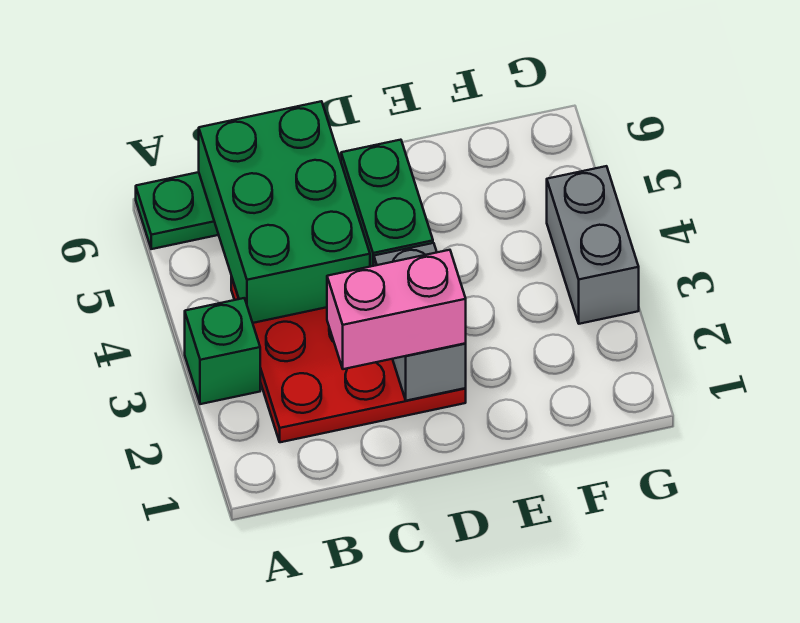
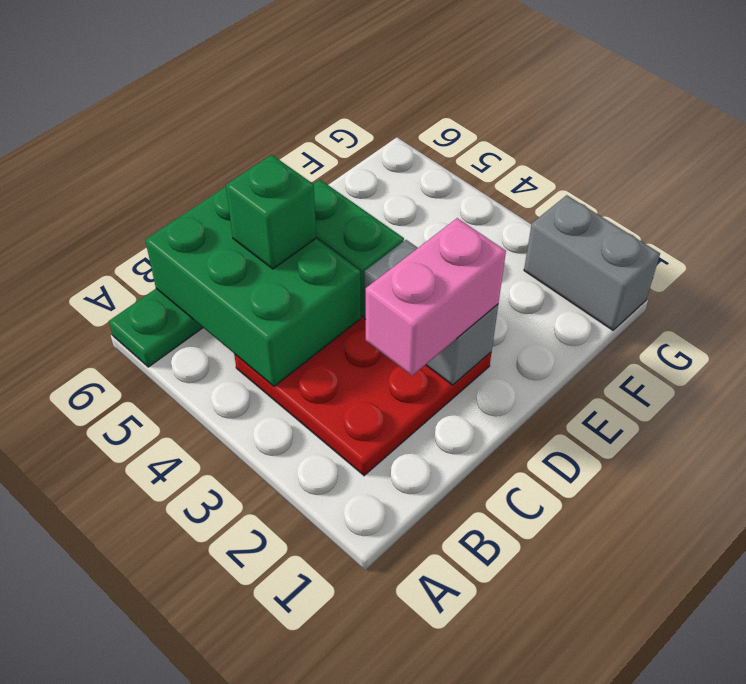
green brick A3 level 1 -> green brick C5 level 3
grey brick G3:G4 level 1 -> grey brick G1:G2 level 1

